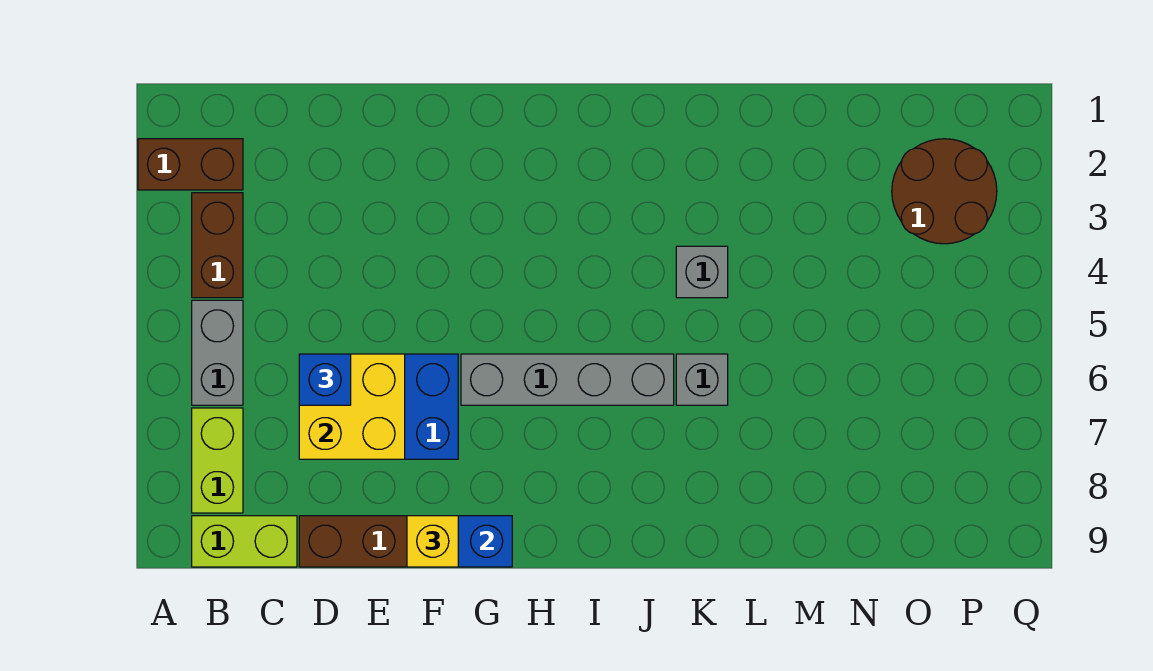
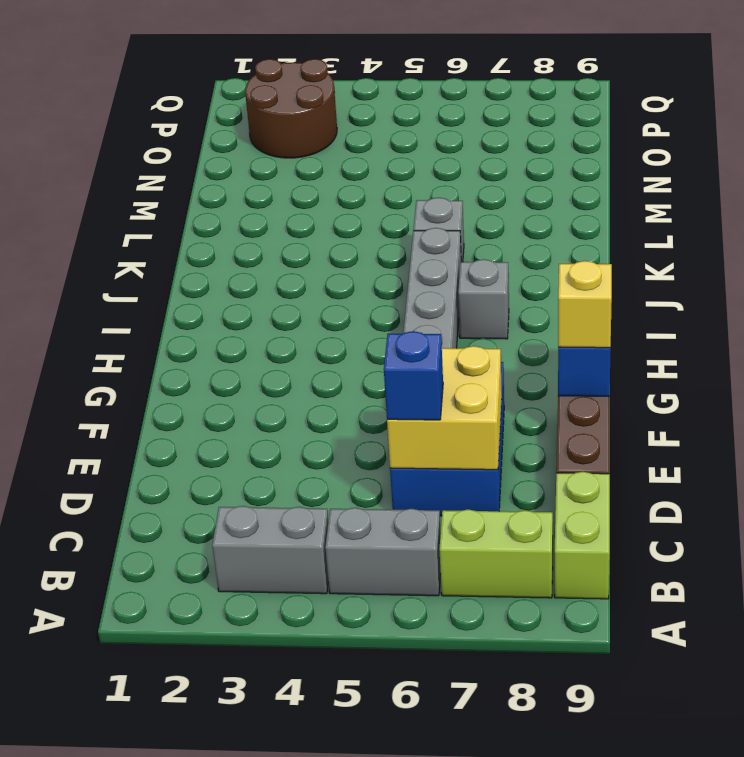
brown brick A2:B2 level 1 -> none
brown brick B3:B4 level 1 -> grey brick B3:B4 level 1
grey brick K4 level 1 -> grey brick I7 level 1

